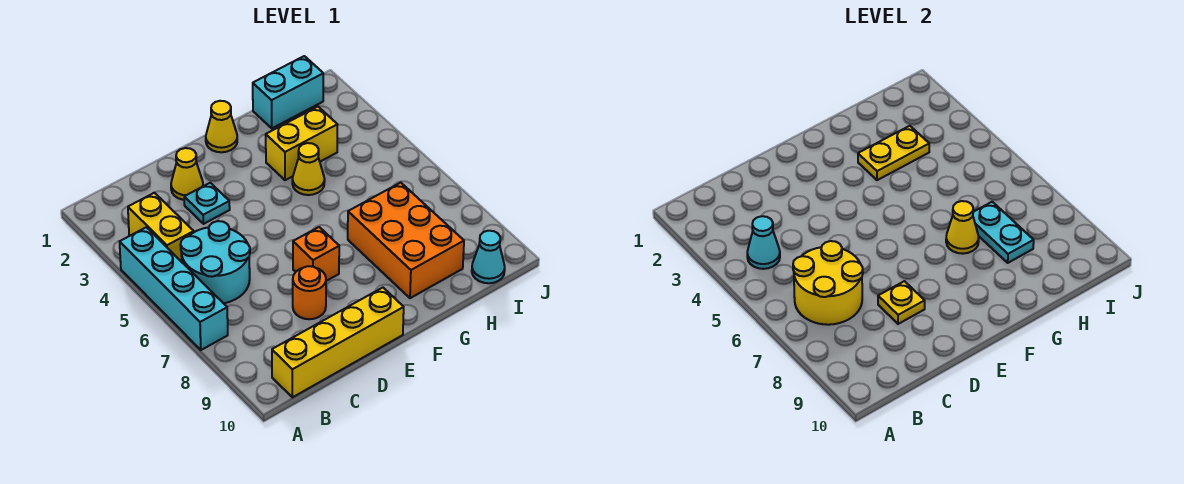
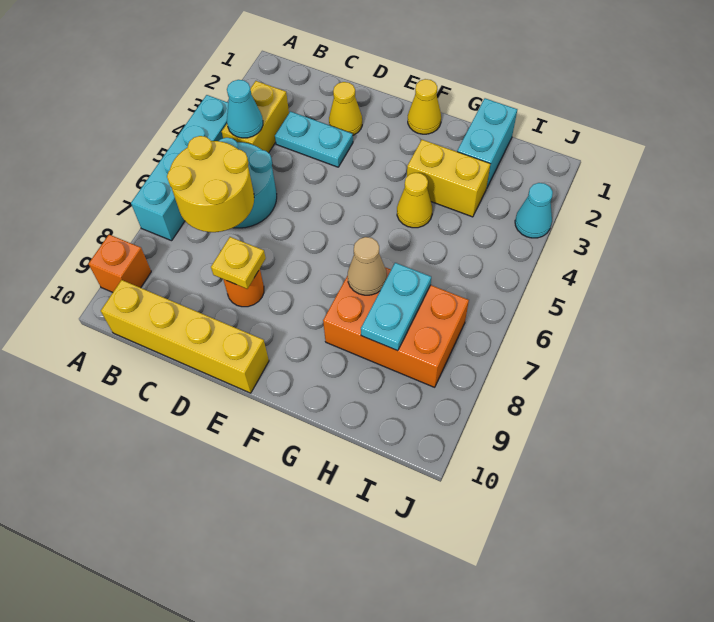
cyan plate D3 level 1 -> cyan plate C3:D3 level 1
orange brick E7 level 1 -> orange brick A9 level 1
yellow plate G3:H3 level 2 -> none
orange brick G7:H9 level 1 -> orange brick G7:I8 level 1
yellow cone G7 level 2 -> tan cone G7 level 2
cyan brick H1:I1 level 1 -> cyan brick H1:H2 level 1
cyan cone I10 level 1 -> cyan cone J3 level 1

